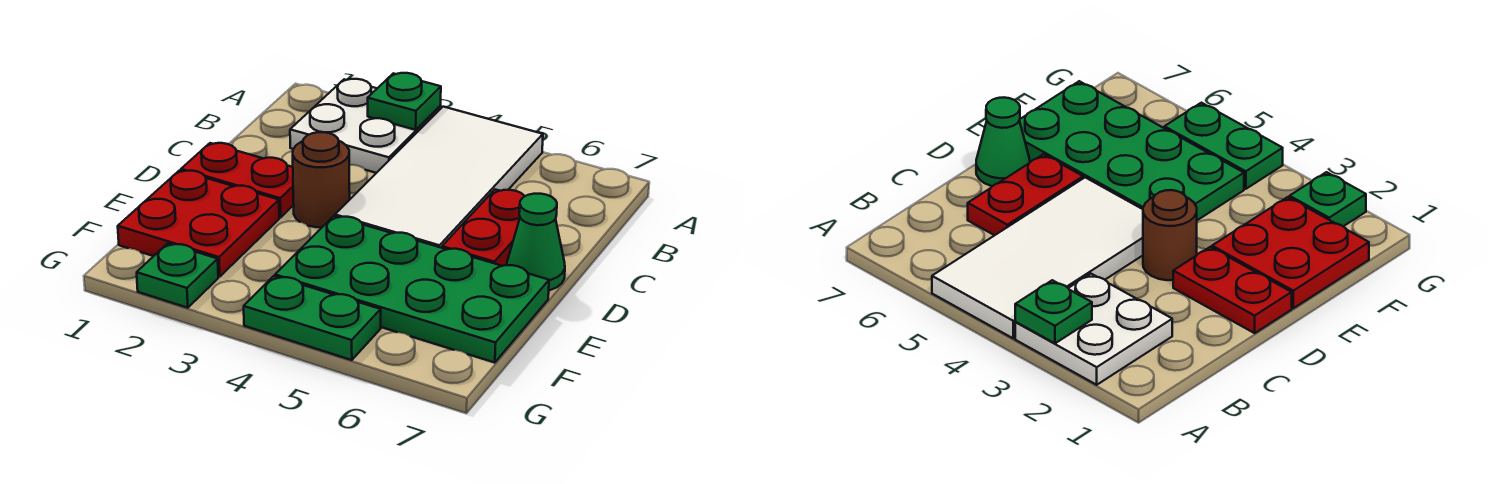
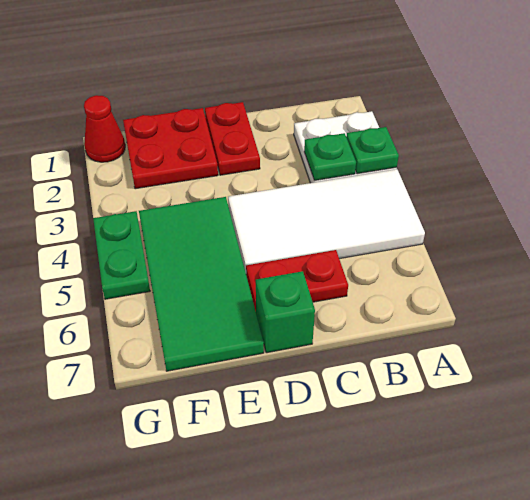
brown round brick D3 level 1 -> none
green cone D7 level 1 -> green brick D7 level 1
green plate E4:F7 level 1 -> green tile E4:F7 level 1
none -> red cone G1 level 1
green plate G2 level 1 -> green plate B3 level 2

